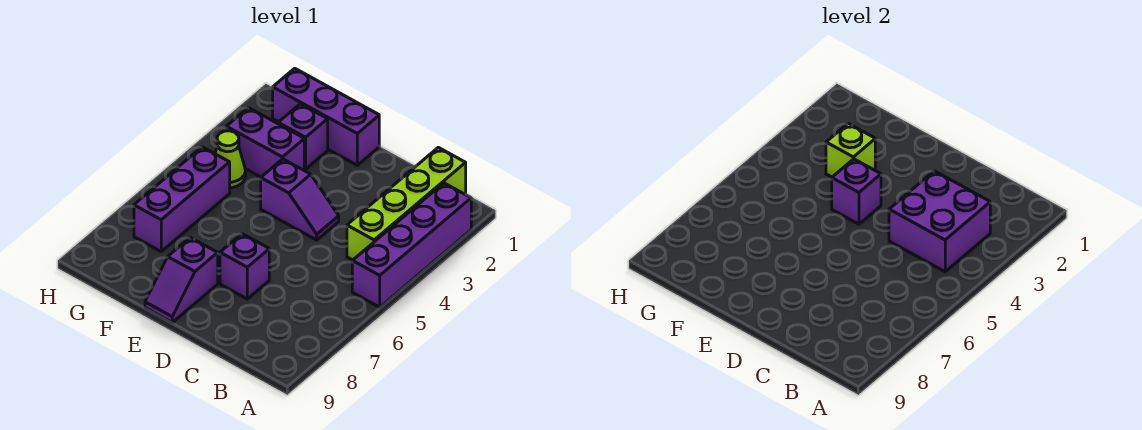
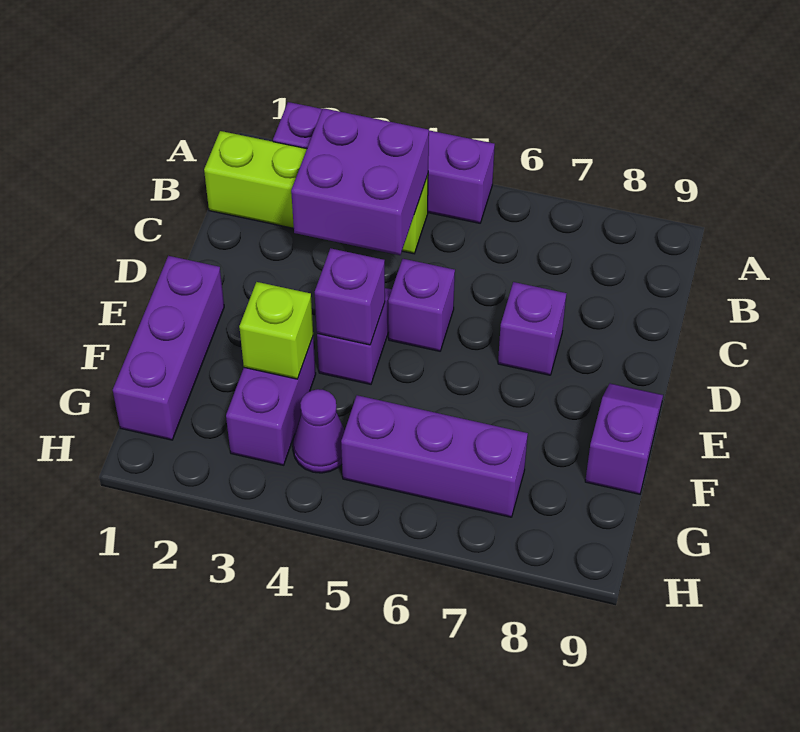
purple slope E8:E9 level 1 top 8 -> purple slope E9:F9 level 1 top F
purple brick F2 level 1 -> purple brick D5 level 1
lime cone G4 level 1 -> purple cone G4 level 1

